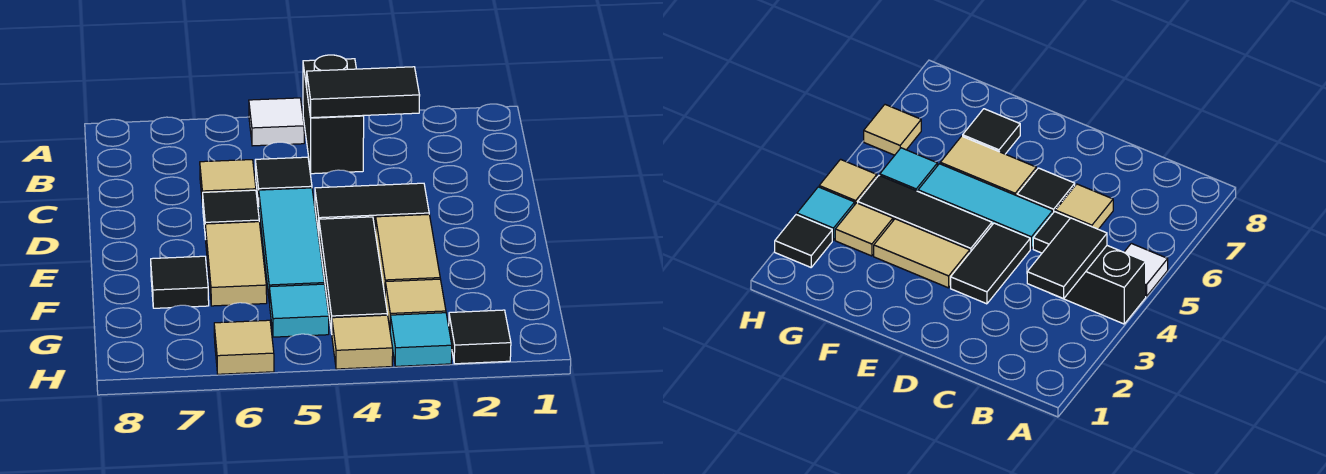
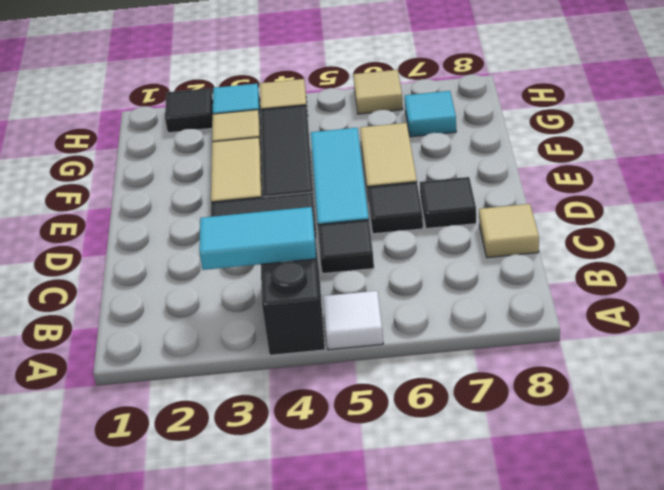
black tile B3:B4 level 2 -> cyan tile B3:B4 level 2
tan tile C6 level 1 -> tan tile C8 level 1
black tile F7 level 1 -> black tile D7 level 1
cyan tile G5 level 1 -> cyan tile G7 level 1

